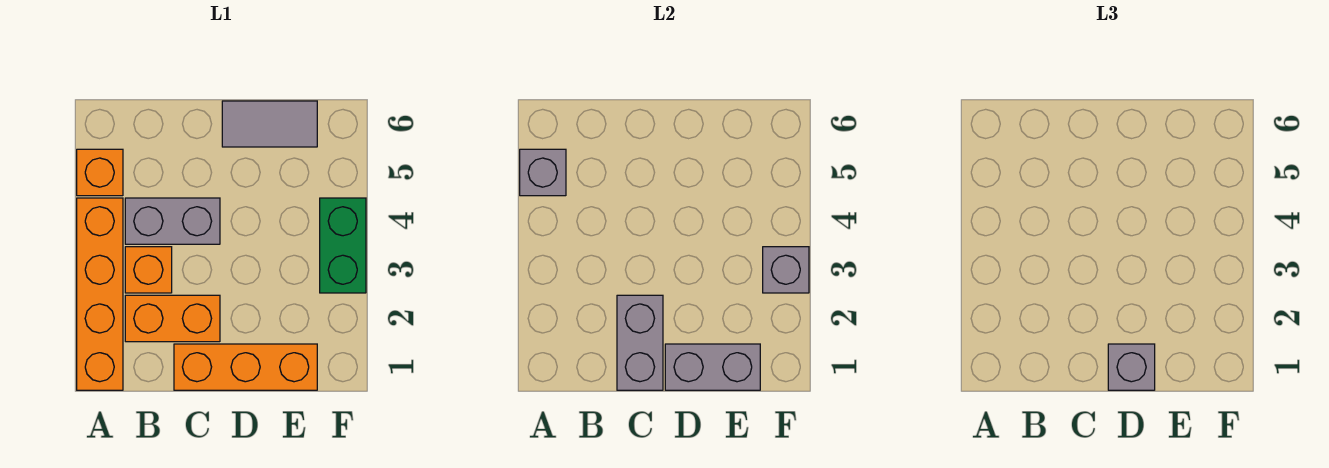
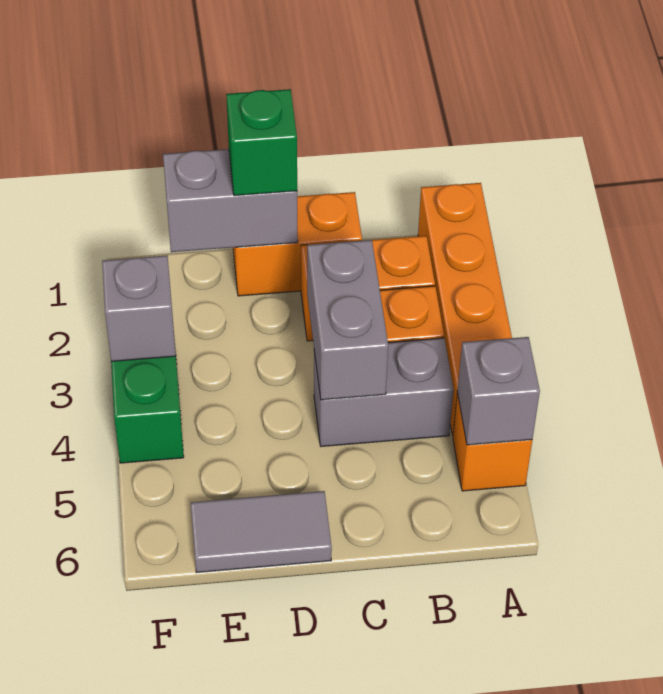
orange brick C1:E1 level 1 -> orange brick C1:D1 level 1
grey brick C1:C2 level 2 -> grey brick C3:C4 level 2
grey brick D1 level 3 -> green brick D1 level 3

